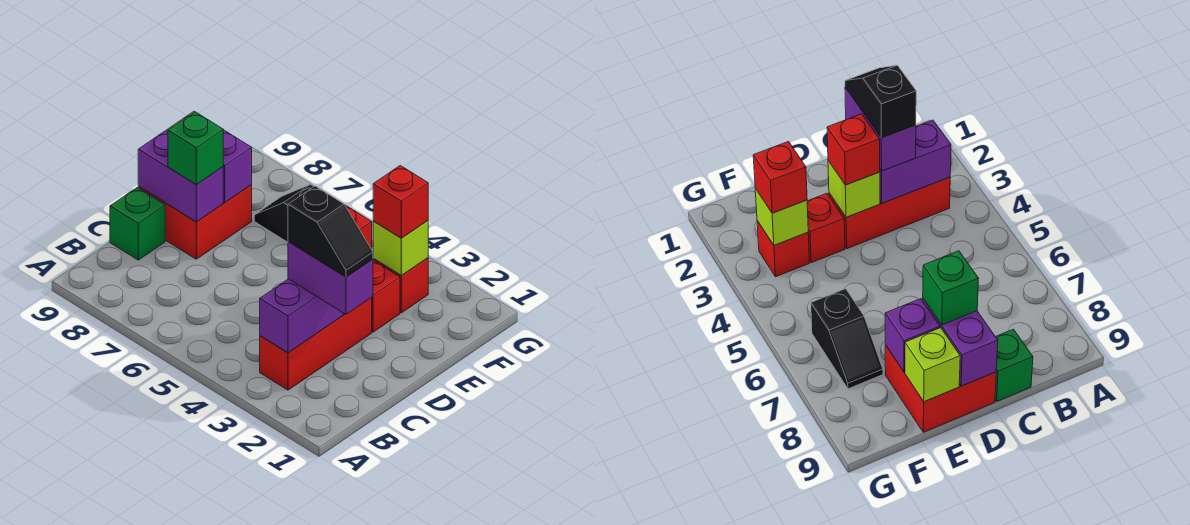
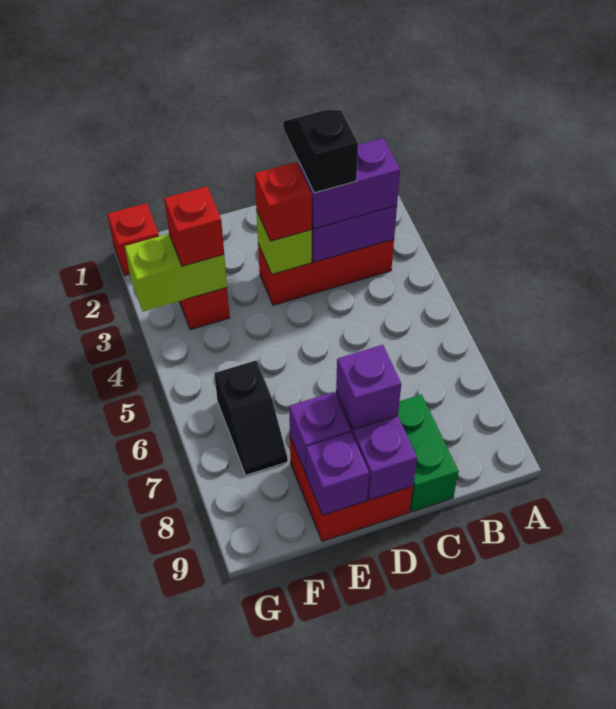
purple brick C2:C3 level 3 -> purple brick B3:C3 level 3
green brick C9 level 1 -> green brick C8:C9 level 1
green brick D8 level 3 -> purple brick D8 level 3
red brick E3 level 1 -> red brick G1 level 1
lime brick E9 level 2 -> purple brick E9 level 2
lime brick F3 level 2 -> lime brick F3:G3 level 2

